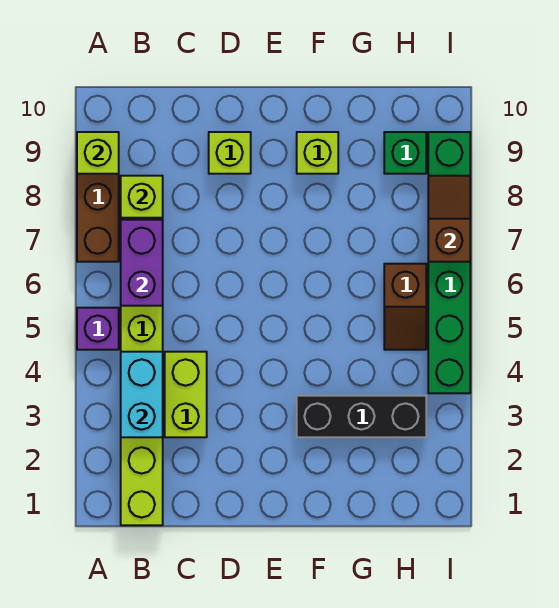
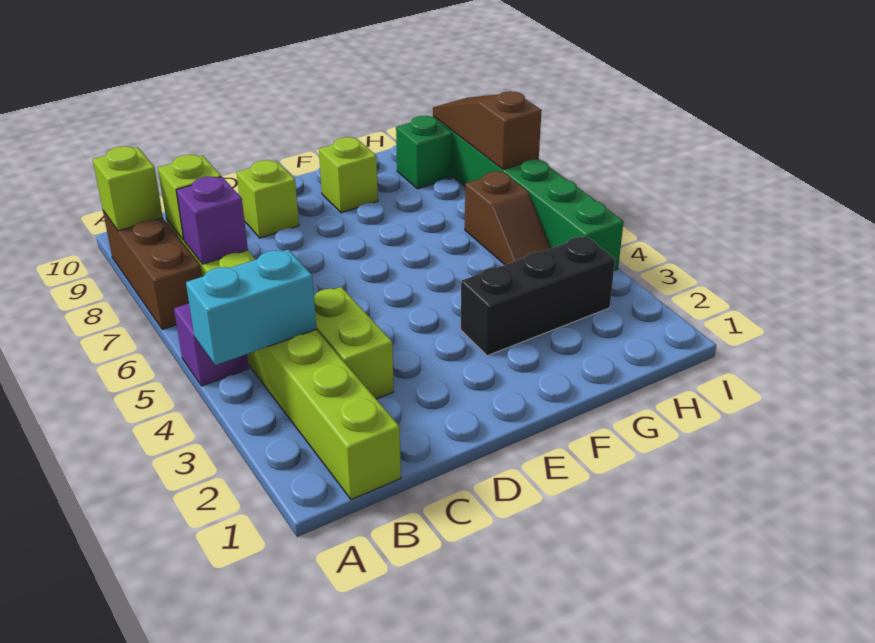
cyan brick B3:B4 level 2 -> cyan brick A4:B4 level 2
purple brick B6:B7 level 2 -> purple brick B7 level 2
brown slope I7:I8 level 2 top 7 -> brown slope I7:I9 level 2 top 7

